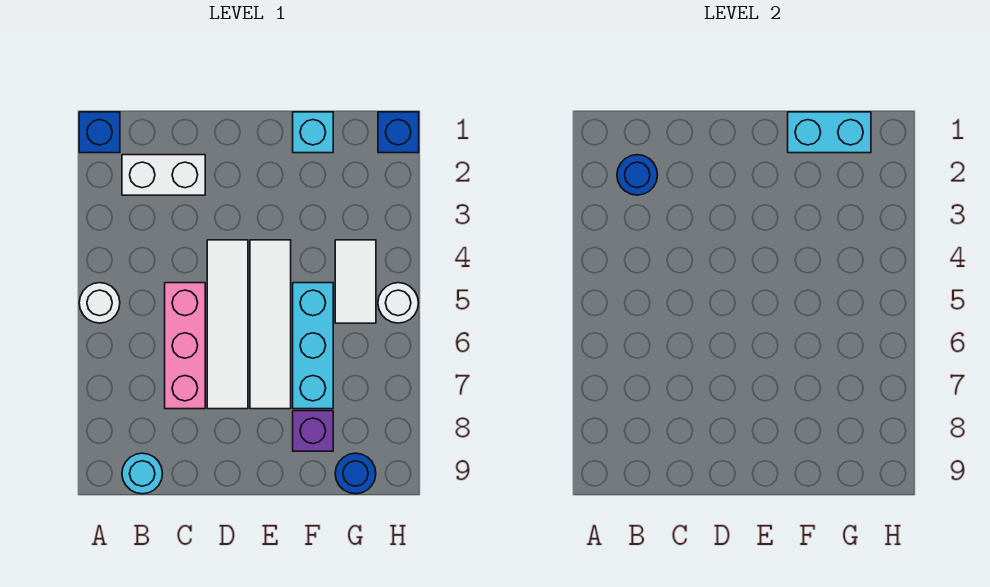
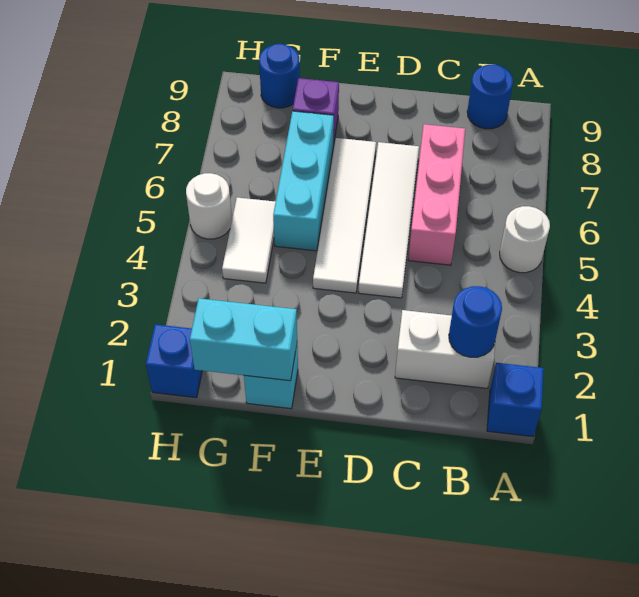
cyan round brick B9 level 1 -> blue round brick B9 level 1

